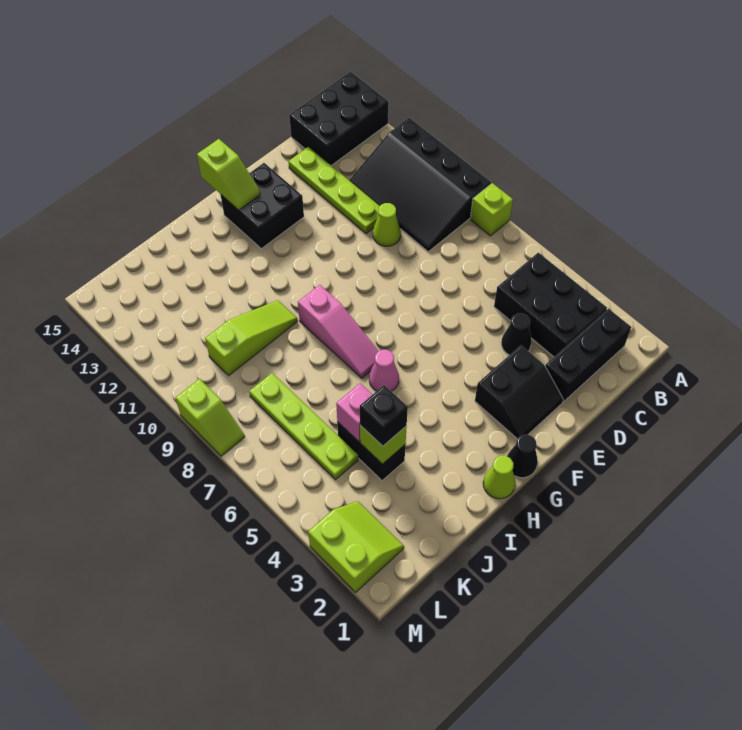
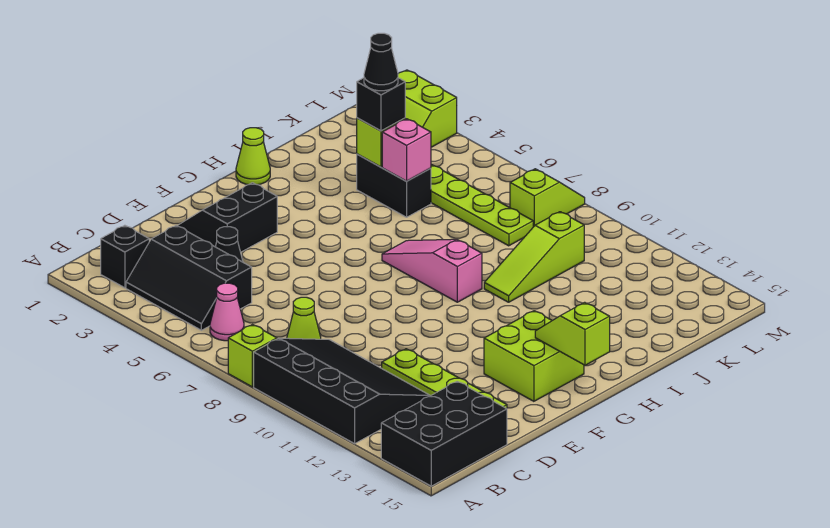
black brick B2:D2 level 1 -> black brick B2 level 1
black brick B3:C5 level 1 -> black slope B3:C5 level 1 top C
lime cone D10 level 1 -> lime cone C8 level 1
black brick F13:G14 level 1 -> lime brick F13:G14 level 1
black cone G1 level 1 -> black cone J4 level 4
pink cone H6 level 1 -> pink cone B6 level 1
lime slope M8:M9 level 1 top 9 -> lime slope L8:M8 level 1 top L

